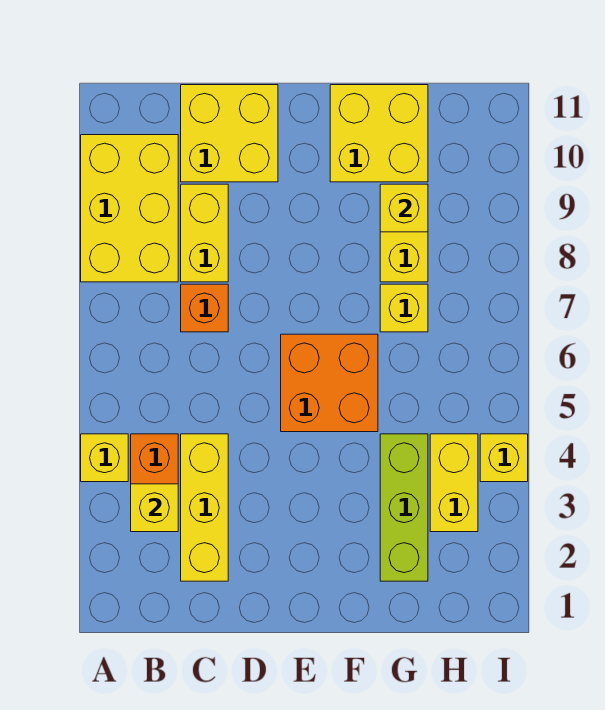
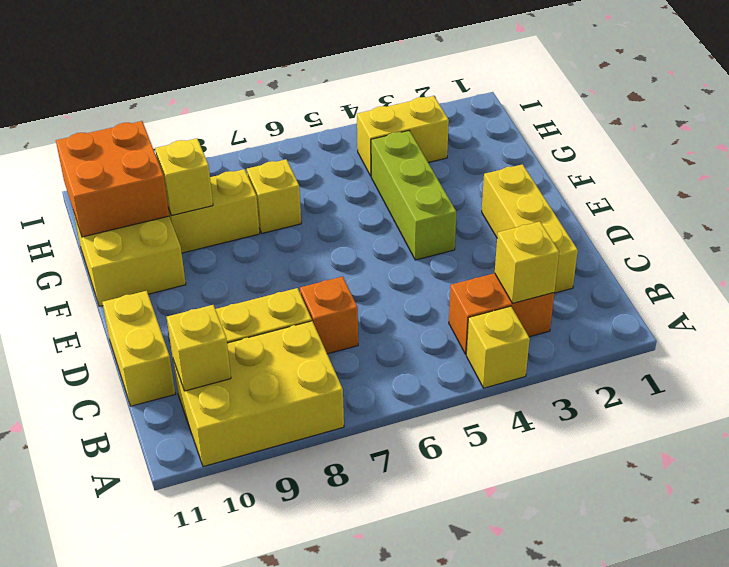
yellow brick C2:C4 level 1 -> yellow brick C2:E2 level 1
yellow brick C10:D11 level 1 -> yellow brick C11:D11 level 1
orange brick E5:F6 level 1 -> orange brick G10:H11 level 2
lime brick G2:G4 level 1 -> lime brick E4:G4 level 1
yellow brick I4 level 1 -> yellow brick B10 level 2

